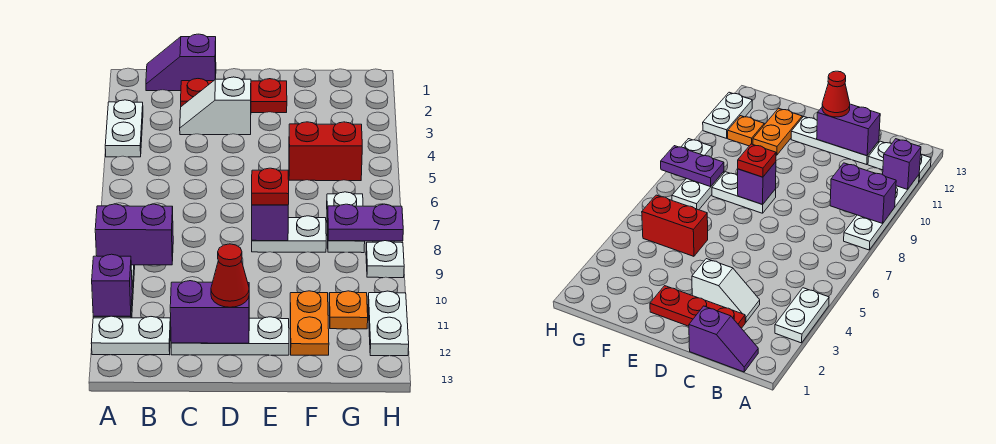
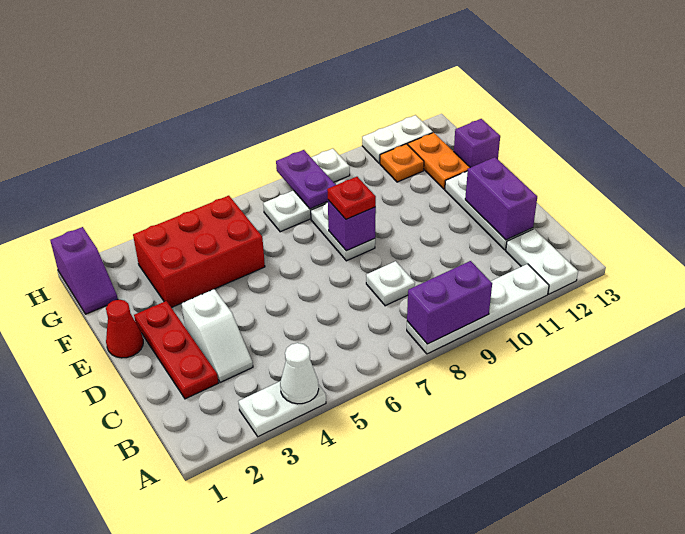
none -> white cone A4 level 2
purple brick A9:B9 level 2 -> purple brick A8:A9 level 2
purple brick A11 level 2 -> purple brick F13 level 1
purple slope B1:C1 level 1 top C -> purple slope G1:H1 level 1 top H
none -> white plate C8 level 1
red cone D12 level 3 -> red cone E1 level 1
red brick F5:G5 level 1 -> red brick F3:G5 level 1
orange plate F11:F12 level 1 -> orange plate F12:G12 level 1

